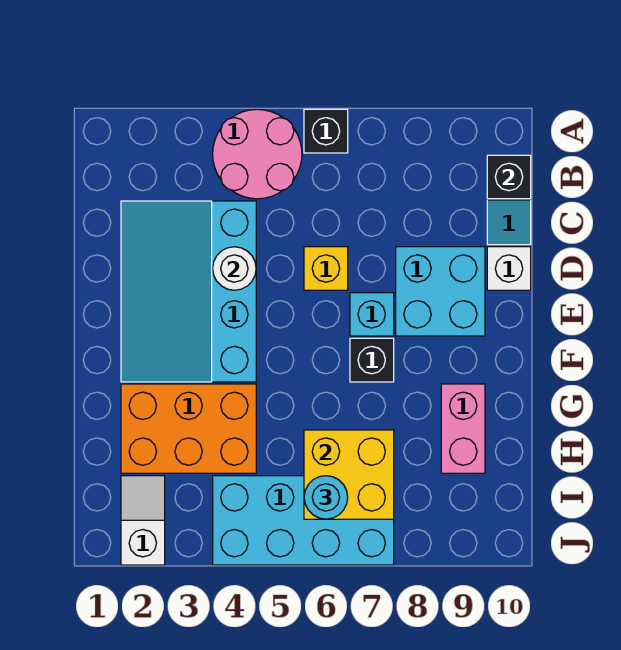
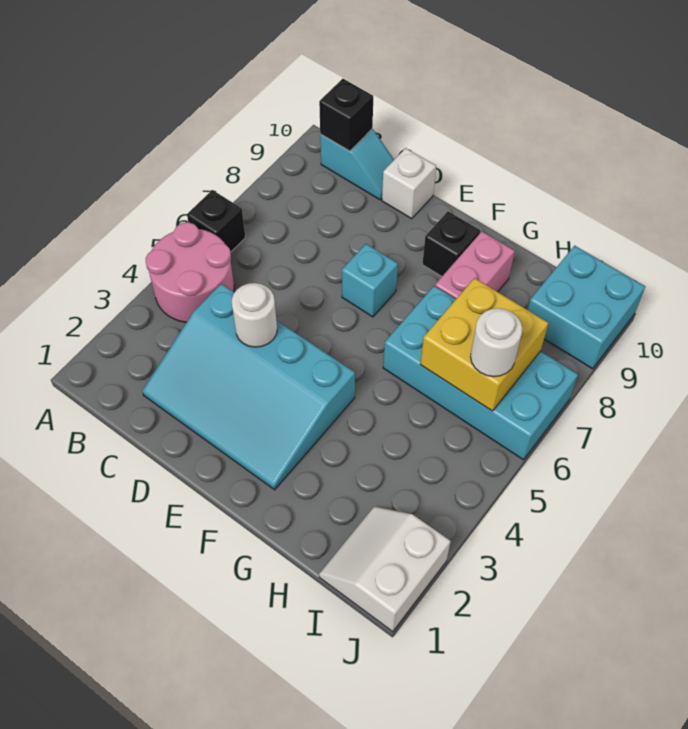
yellow brick D6 level 1 -> none
cyan brick D8:E9 level 1 -> cyan brick I9:J10 level 1
black brick F7 level 1 -> black brick F9 level 1
orange brick G2:H4 level 1 -> none
pink brick G9:H9 level 1 -> pink brick G8:G9 level 1
white slope I2:J2 level 1 top J -> white slope I1:J2 level 1 top J
cyan brick I4:J7 level 1 -> cyan brick G6:J7 level 1
cyan round brick I6 level 3 -> white round brick I6 level 3

